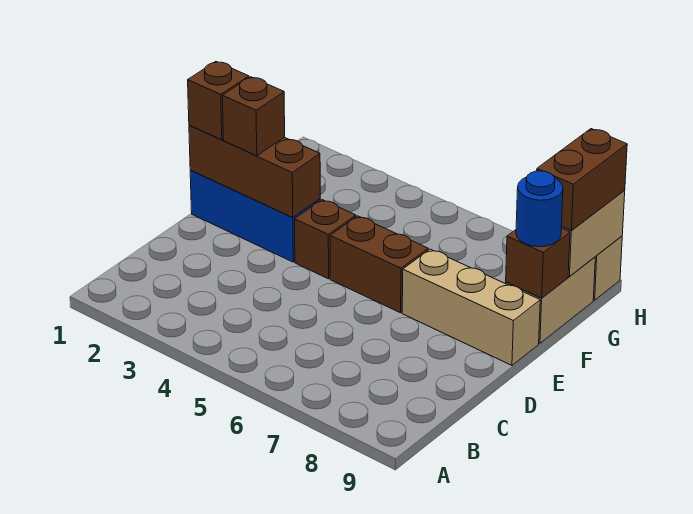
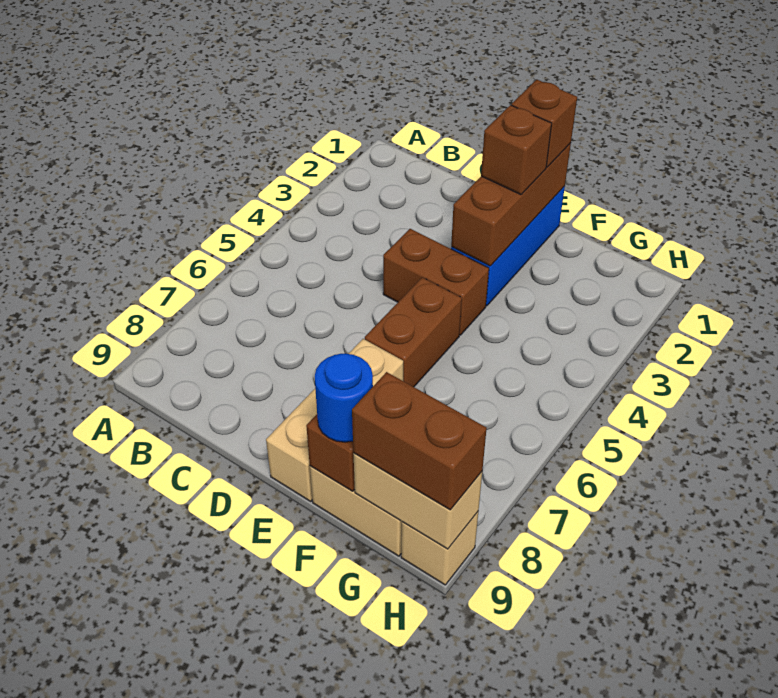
brown brick E4 level 1 -> brown brick D4:E4 level 1

